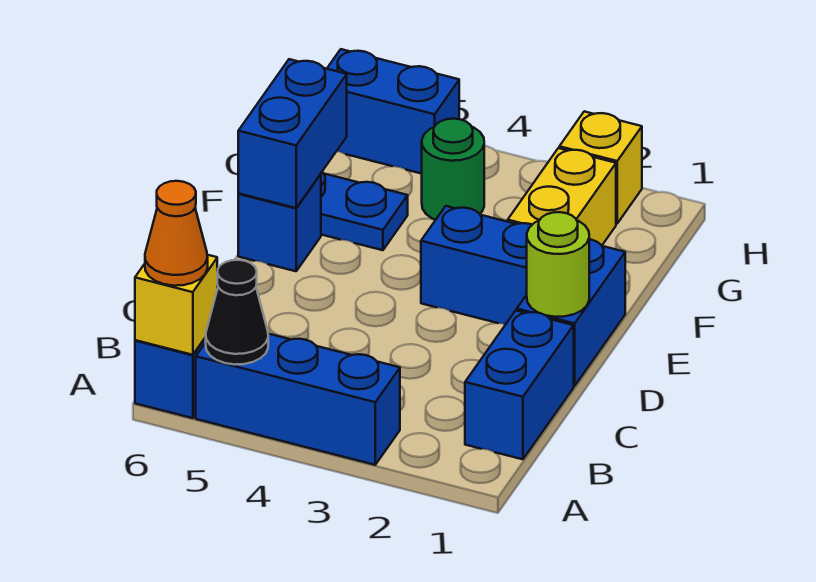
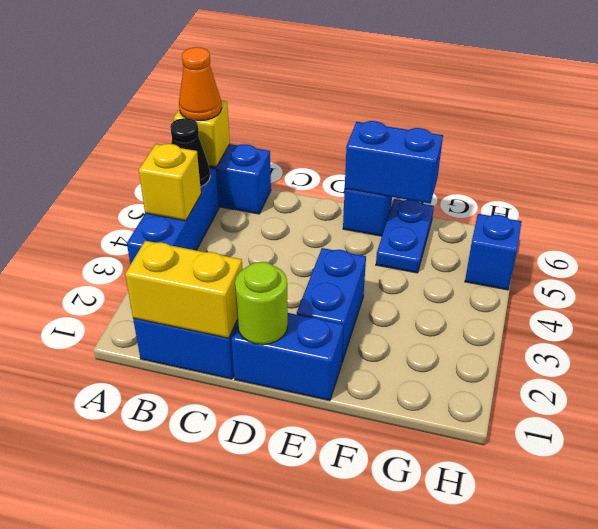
yellow brick F2:G2 level 1 -> yellow brick B1:C1 level 2
green round brick G4 level 1 -> none
yellow brick H2 level 1 -> yellow brick A4 level 2
blue brick H5:H6 level 1 -> blue brick H5 level 1

